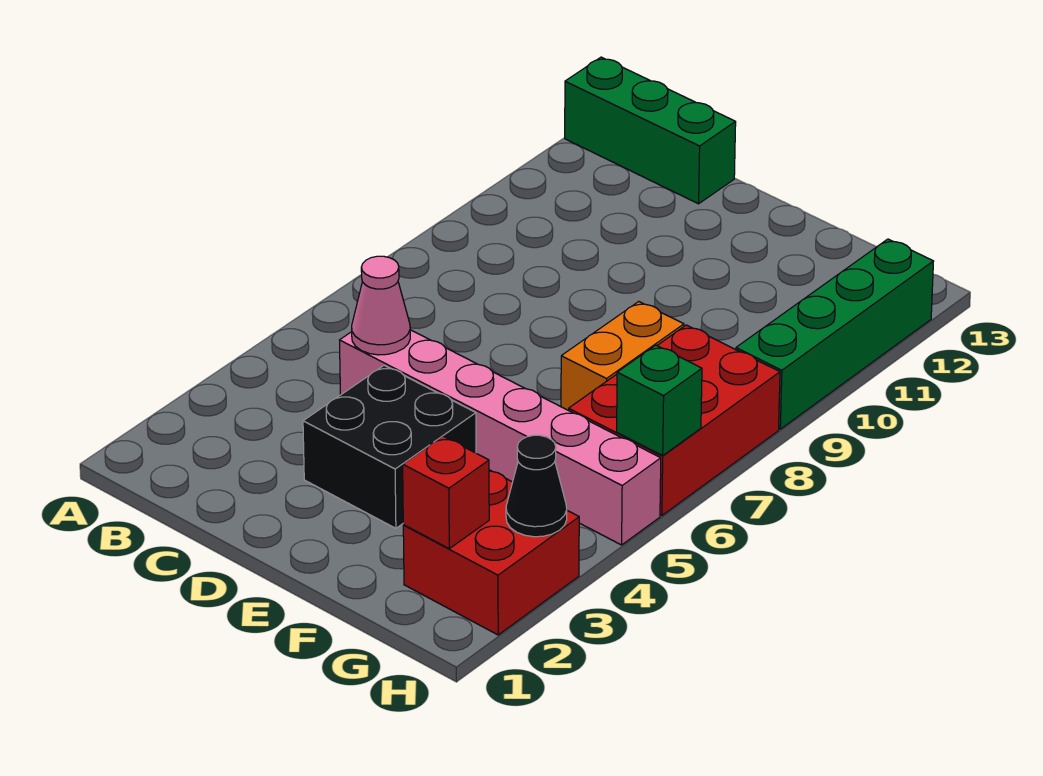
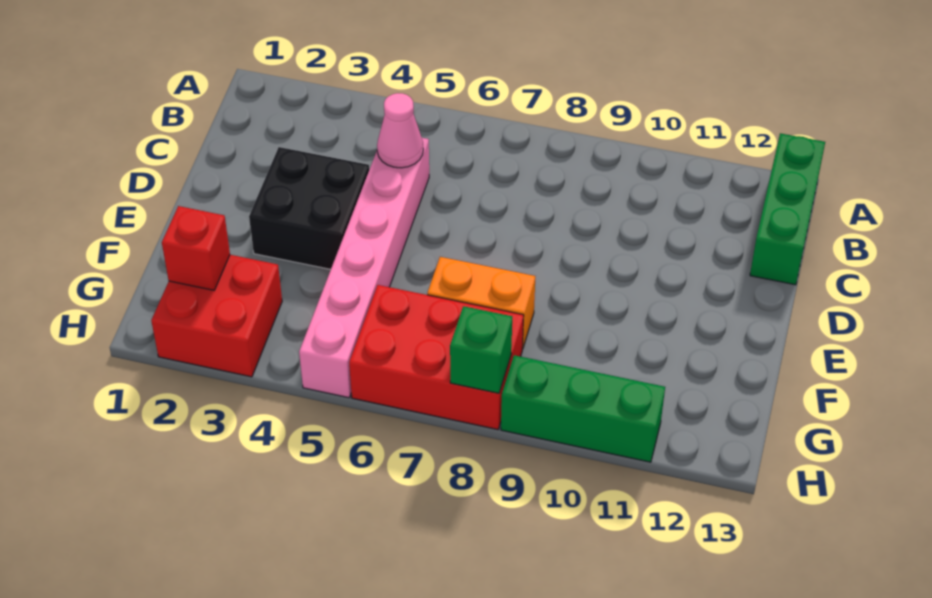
black cone H3 level 2 -> none
green brick H6 level 2 -> green brick H8 level 2
green brick H9:H12 level 1 -> green brick H9:H11 level 1

